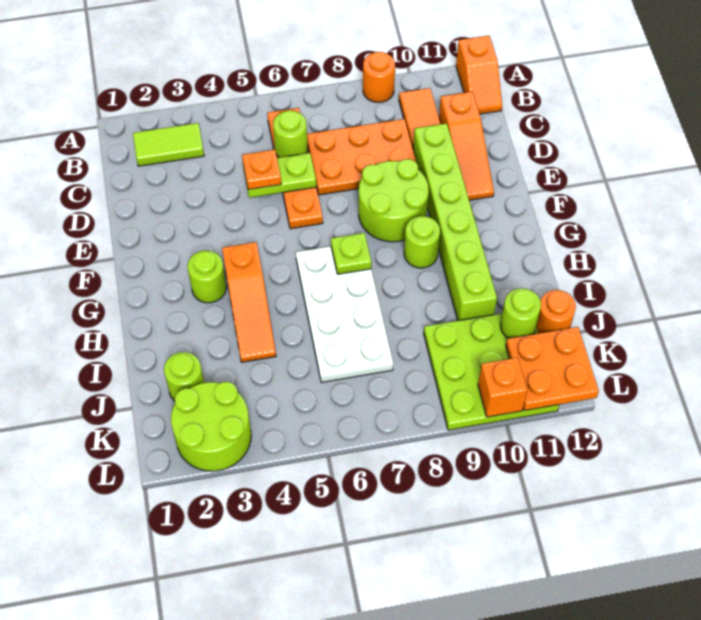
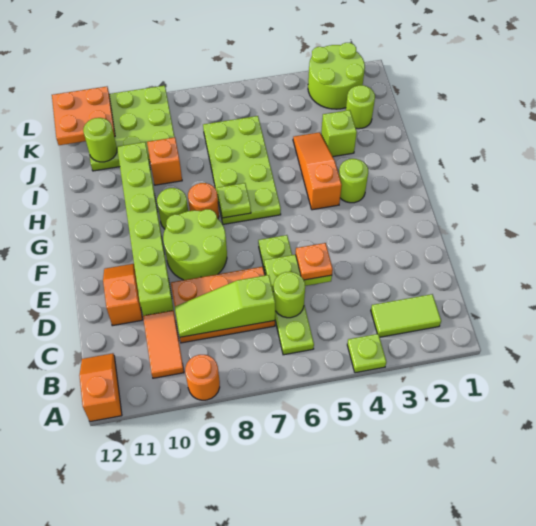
none -> lime plate A4 level 1
orange plate B6:E6 level 1 -> lime plate B6:E6 level 1
none -> lime slope C7:C9 level 2 top 7
orange slope C11:E11 level 1 top C -> orange slope D11:E11 level 1 top D
white plate G6:J7 level 1 -> lime plate G6:J7 level 1
none -> lime brick I3 level 1
orange round brick J12 level 1 -> orange round brick G8 level 1
orange brick L10 level 2 -> orange brick I9 level 1

